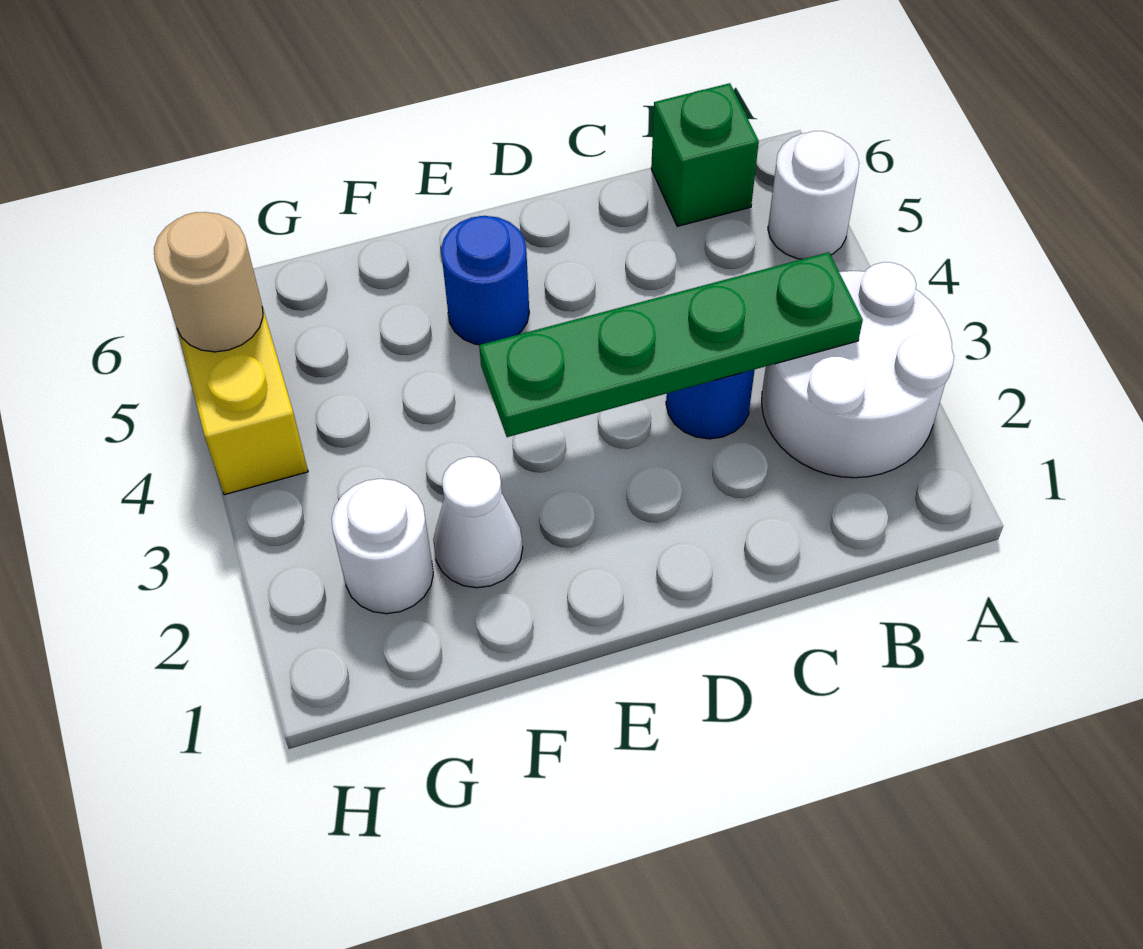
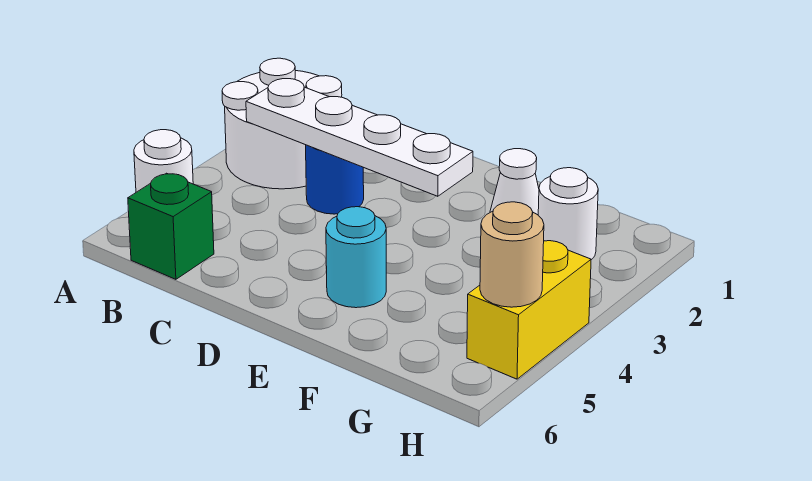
green plate B3:E3 level 2 -> white plate B3:E3 level 2
blue round brick E5 level 1 -> cyan round brick E5 level 1

